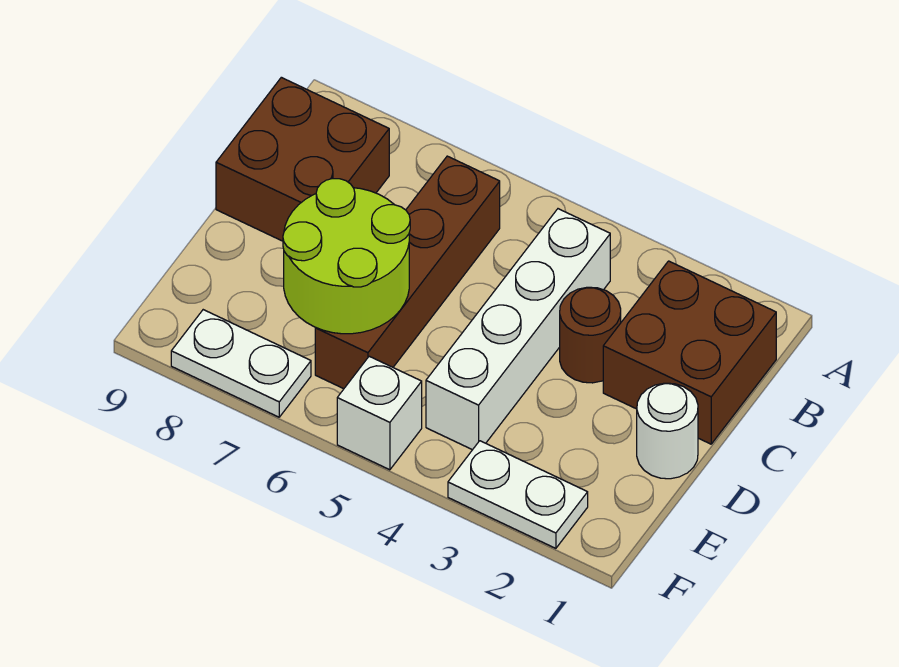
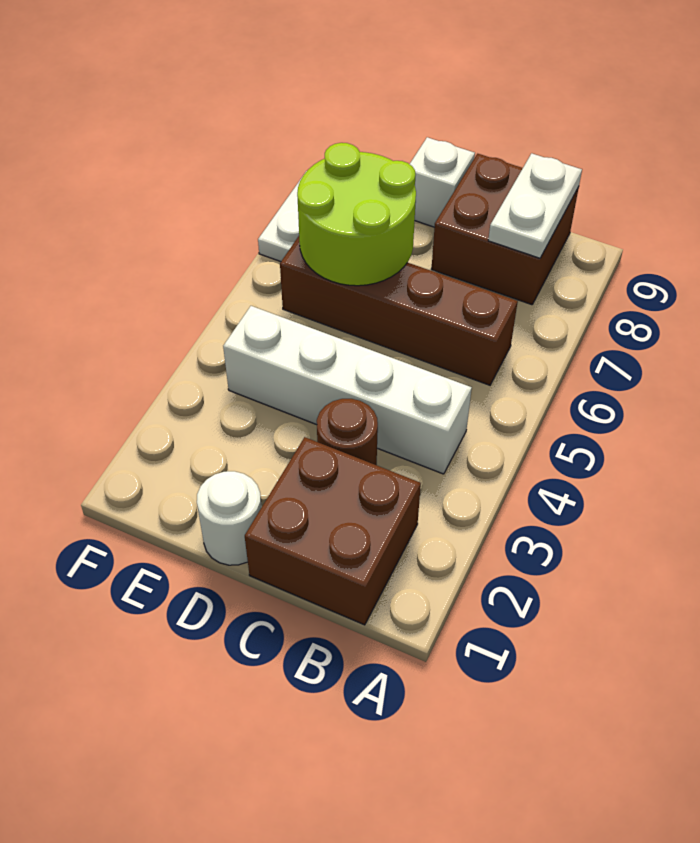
white plate F2:F3 level 1 -> white plate B8:B9 level 2
white brick F5 level 1 -> white brick D9 level 1

